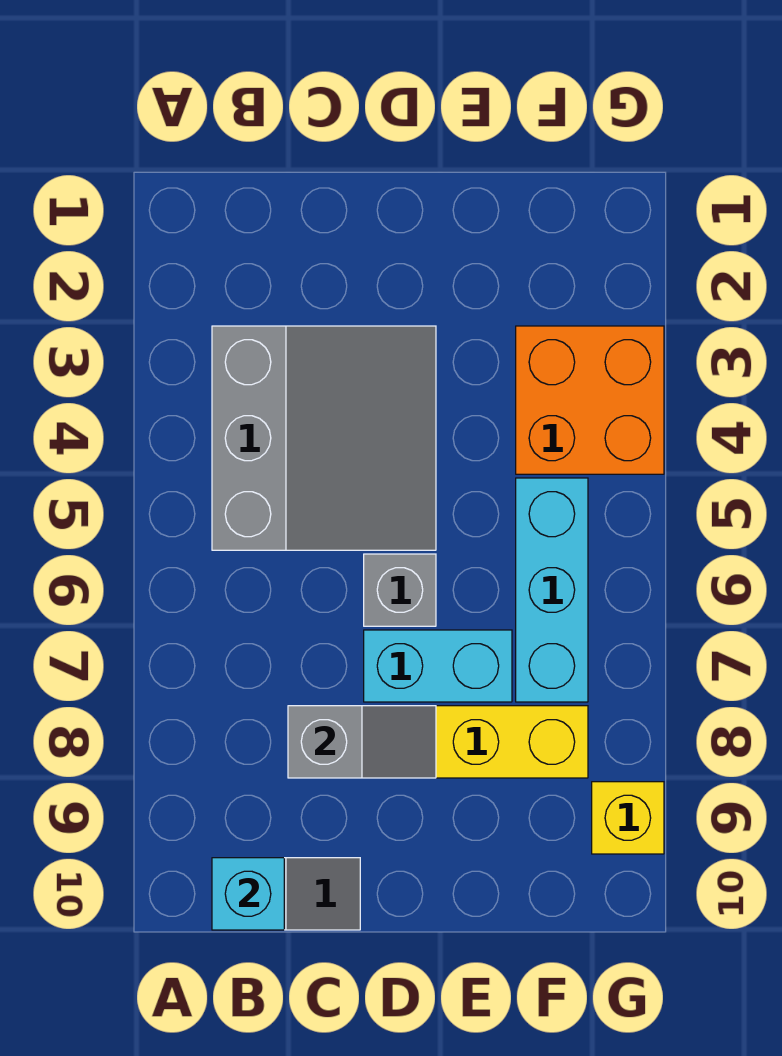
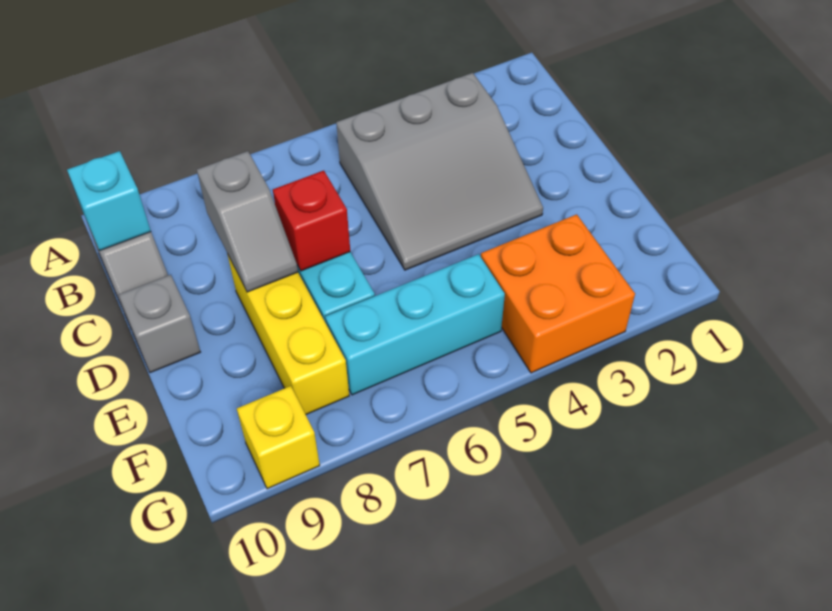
grey brick D6 level 1 -> grey brick D10 level 1
none -> red brick D7 level 2

